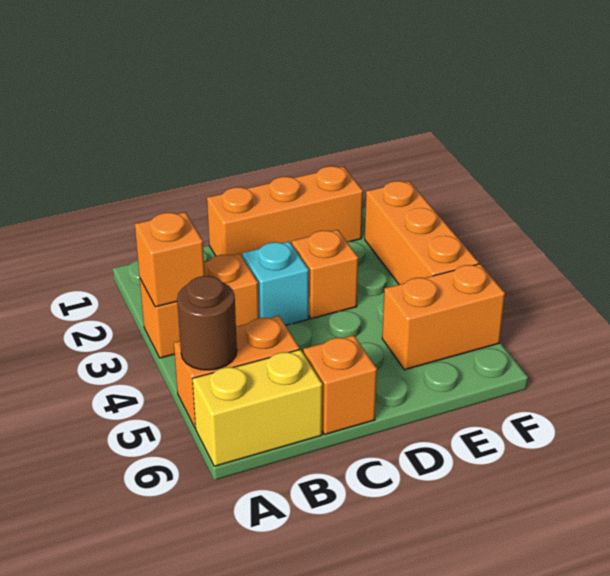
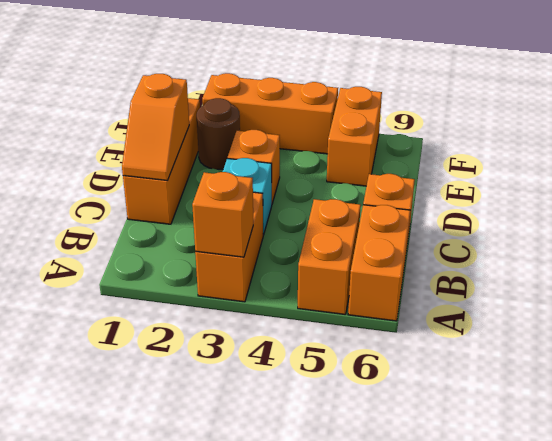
brown round brick A5 level 2 -> brown round brick E2 level 1
yellow brick A6:B6 level 1 -> orange brick A6:B6 level 1
none -> orange slope C1:D1 level 2 top D

